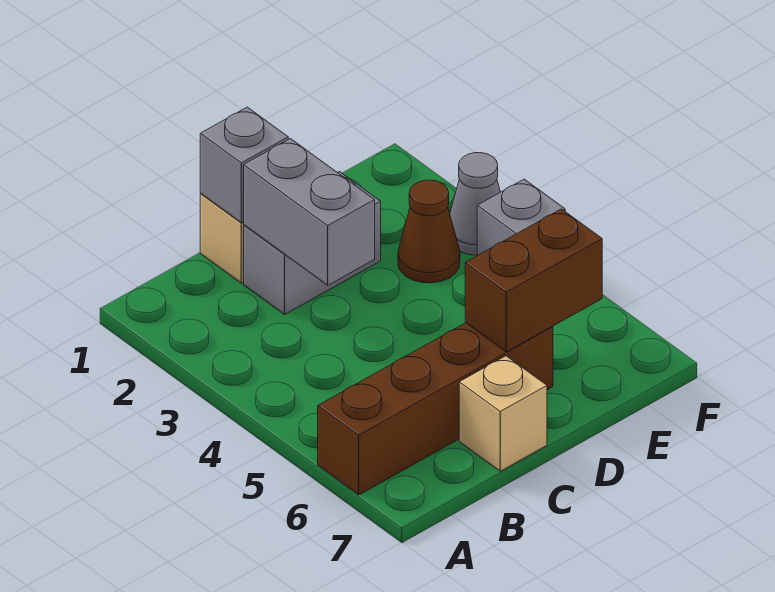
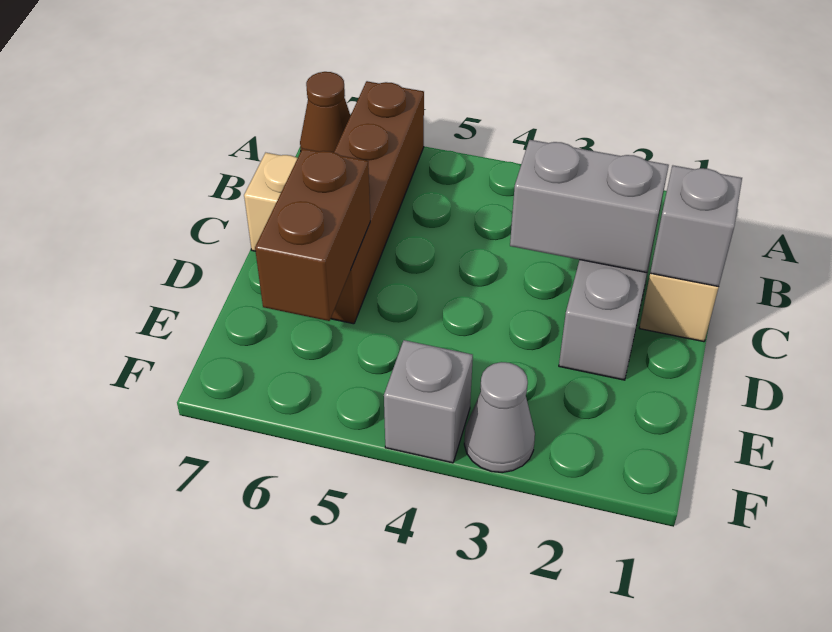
brown cone E3 level 1 -> brown cone A7 level 1

